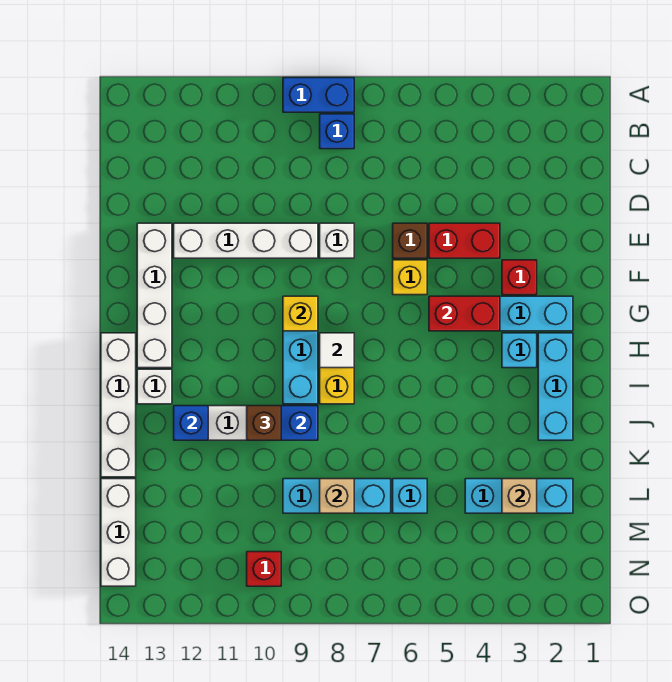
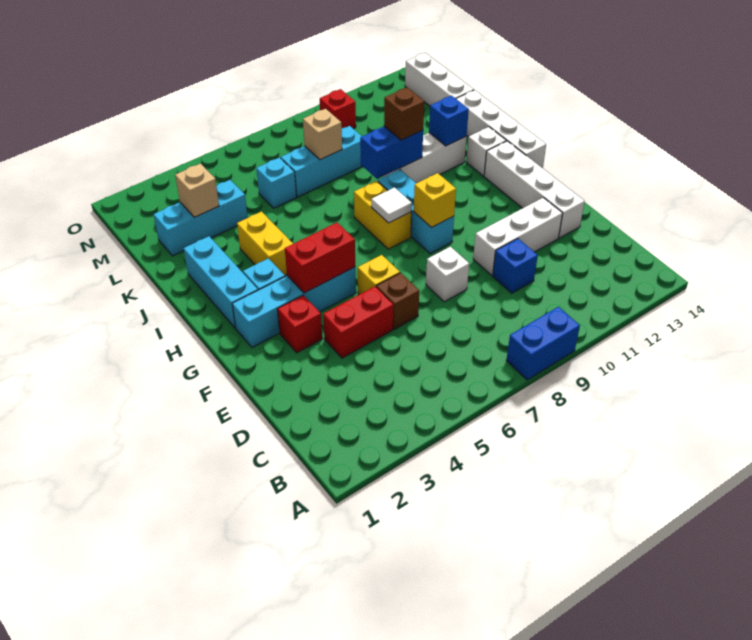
blue brick B8 level 1 -> blue brick D10 level 1
white brick E9:E12 level 1 -> white brick E10:E12 level 1
none -> yellow brick I4:J4 level 1

